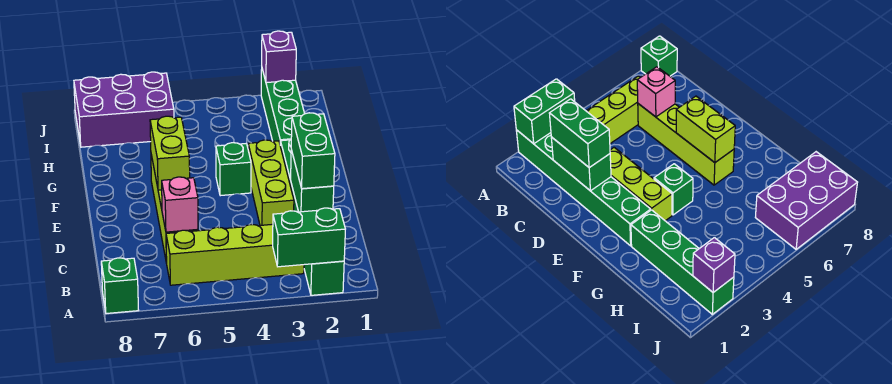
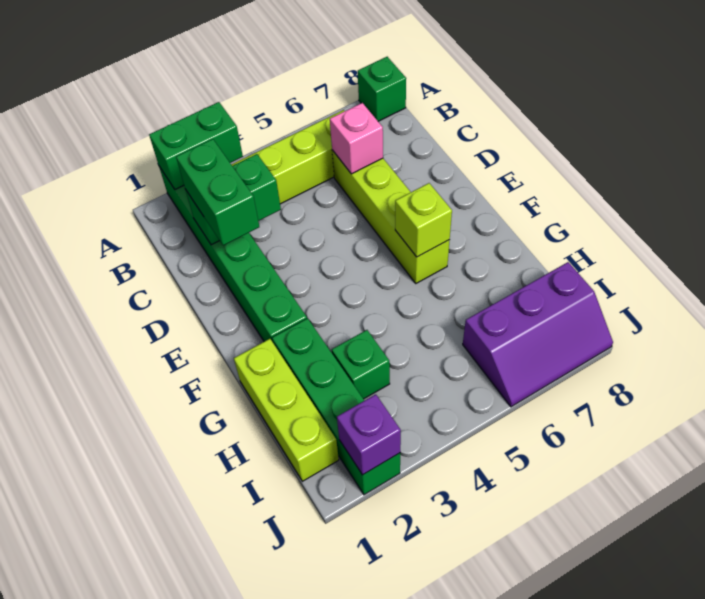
green brick C2:D2 level 2 -> green brick C2:C3 level 2
lime brick D3:F3 level 1 -> lime brick G1:I1 level 1
lime brick E6:F6 level 2 -> lime brick F6 level 2
green brick F4 level 1 -> green brick H3 level 1
purple brick I6:J8 level 1 -> purple slope I6:J8 level 1 top I

